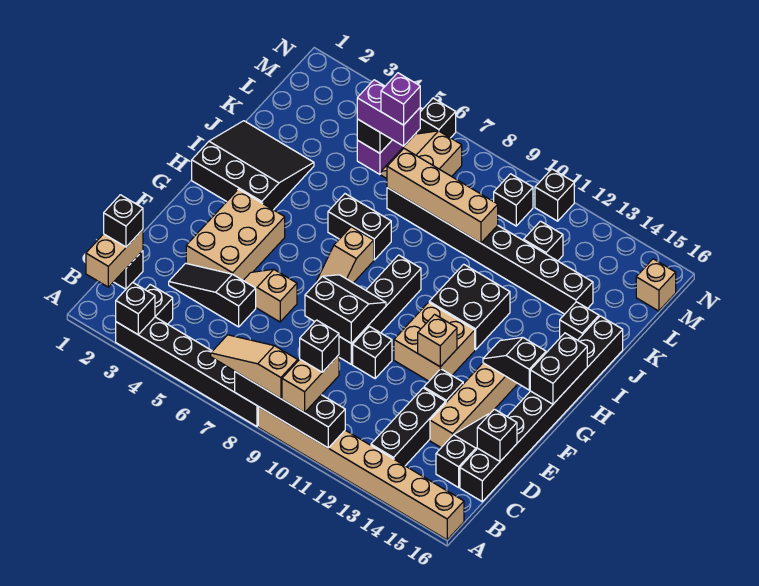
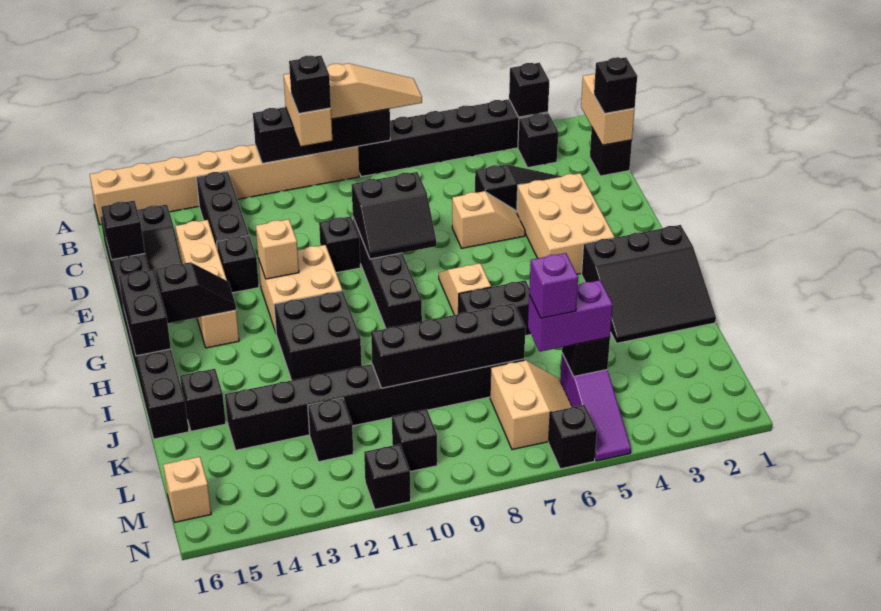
tan brick K7:K10 level 2 -> black brick K7:K10 level 2

